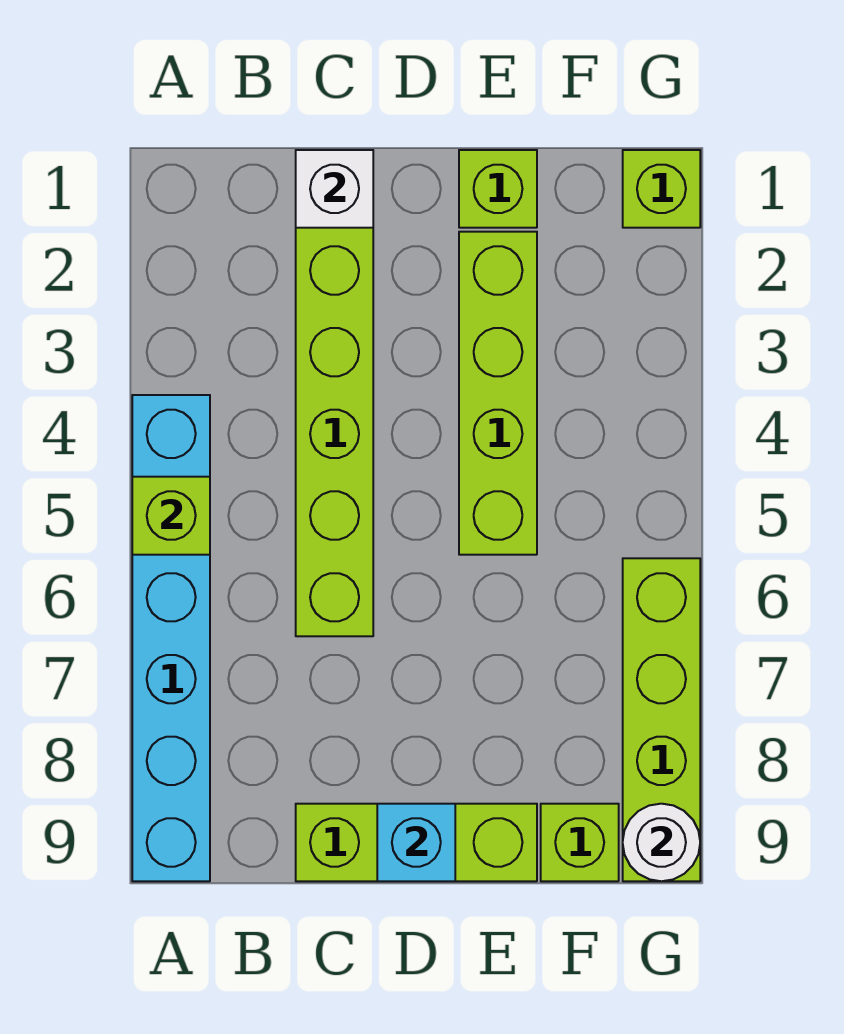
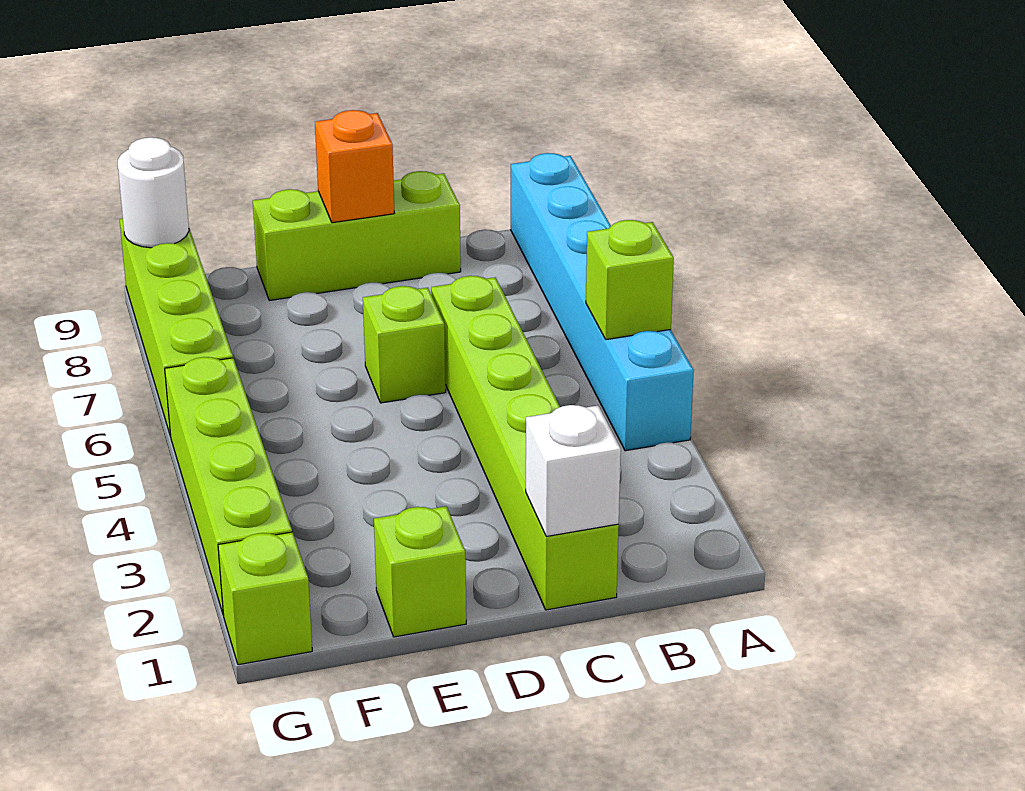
cyan brick D9 level 2 -> orange brick D9 level 2
lime brick E2:E5 level 1 -> lime brick G2:G5 level 1
lime brick F9 level 1 -> lime brick D6 level 1

